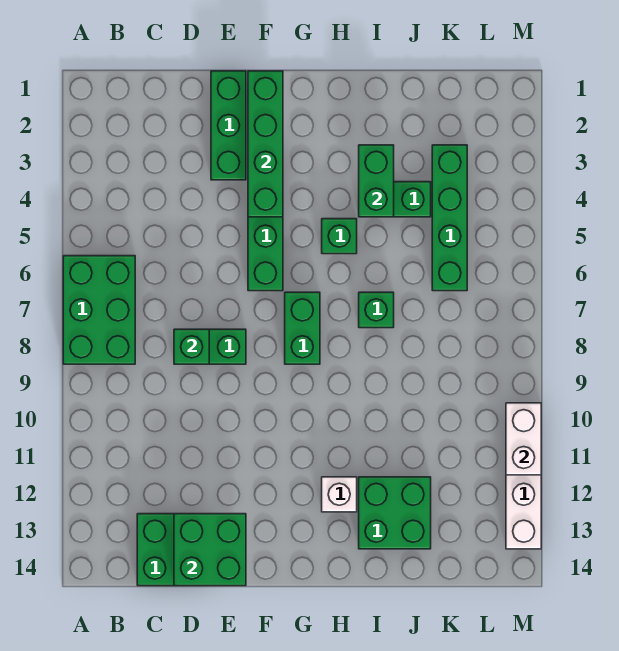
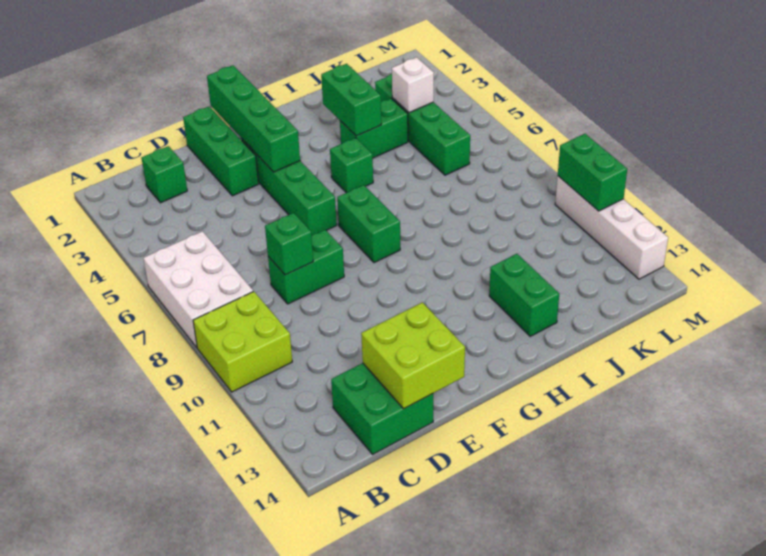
green brick A6:B8 level 1 -> white brick A6:B8 level 1
none -> lime brick A9:B10 level 1
green brick D13:E14 level 2 -> lime brick D13:E14 level 2
white brick H12 level 1 -> white brick K4 level 2
green brick I7 level 1 -> green brick C2 level 1
green brick I12:J13 level 1 -> green brick I12:I13 level 1
white brick M10:M11 level 2 -> green brick M10:M11 level 2

